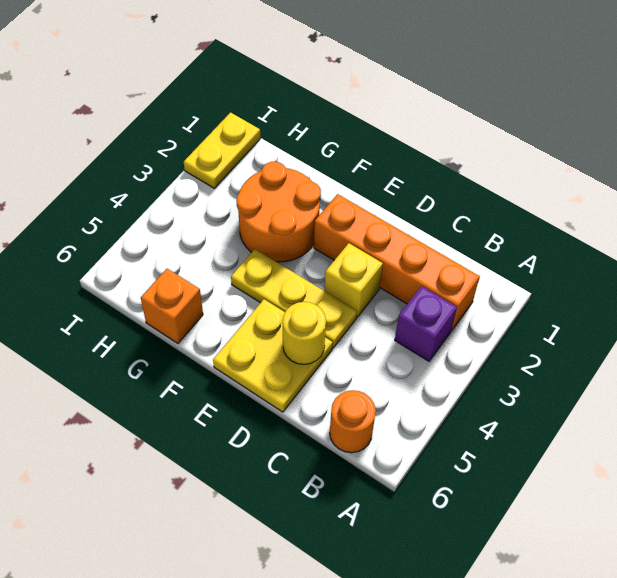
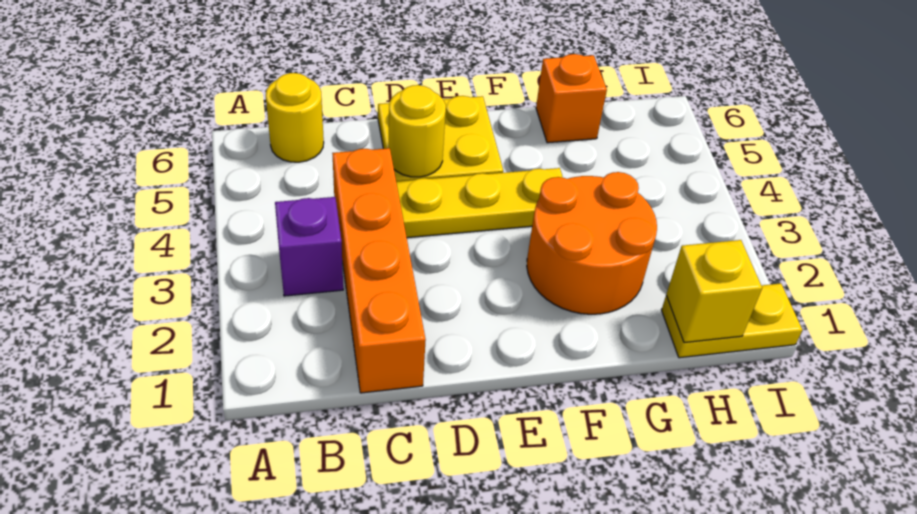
orange brick B2:E2 level 1 -> orange brick C1:C4 level 1
orange round brick B6 level 1 -> yellow round brick B6 level 1
yellow brick D3 level 1 -> yellow brick H1 level 2
yellow plate I1:I2 level 1 -> yellow plate H1:I1 level 1

